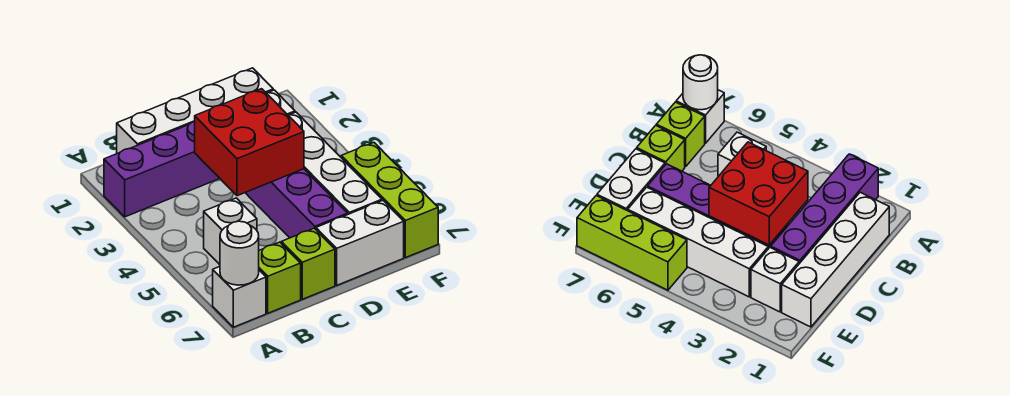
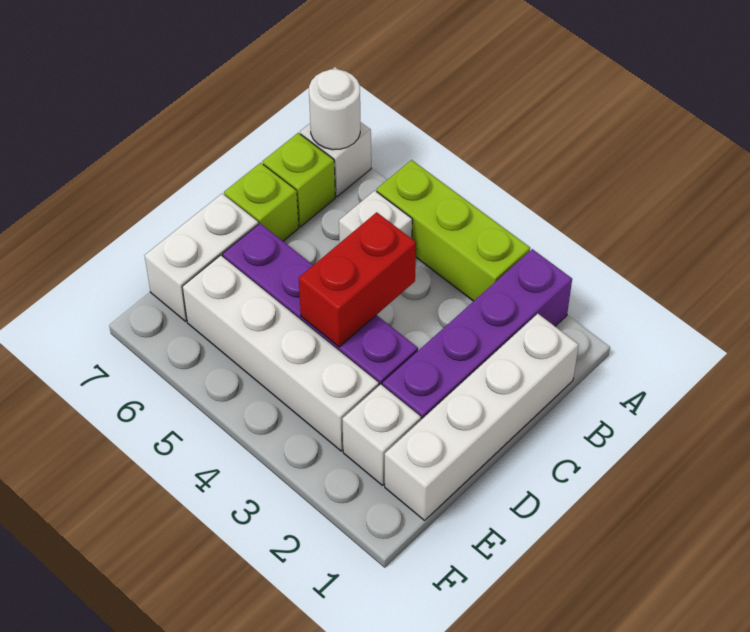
red brick C3:D4 level 2 -> red brick C4:D4 level 2
lime brick F5:F7 level 1 -> lime brick A3:A5 level 1

